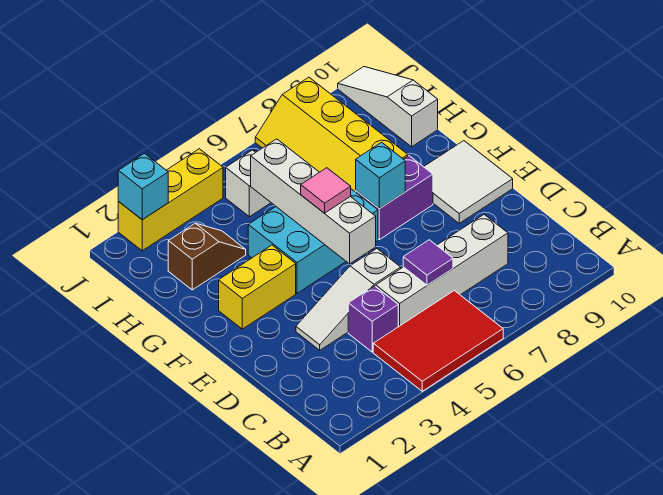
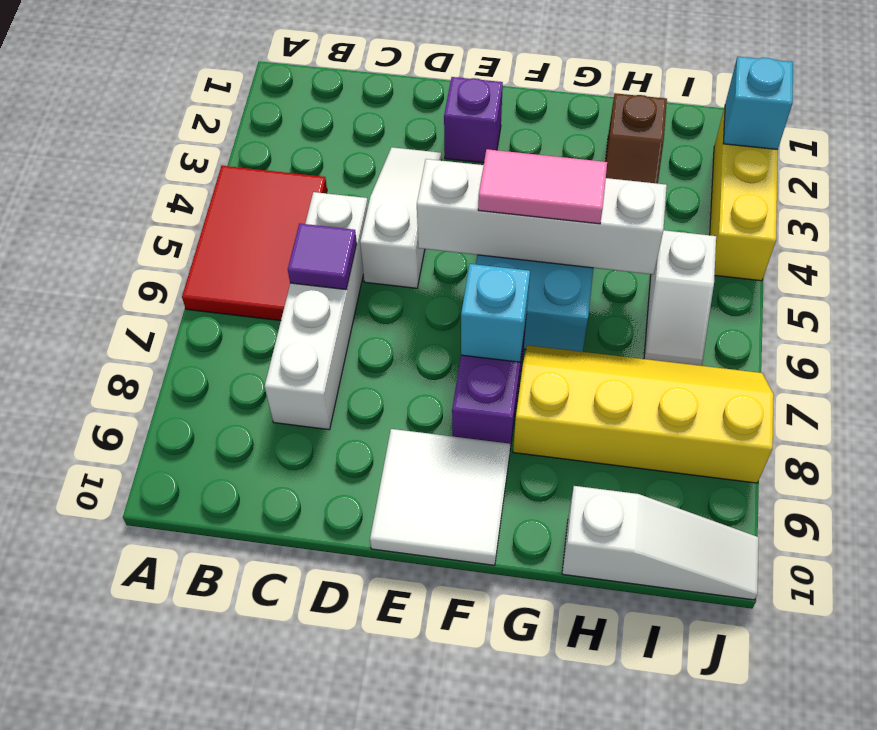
purple brick C4 level 1 -> purple brick E2 level 1
yellow brick F2:F3 level 1 -> none
pink tile F5 level 3 -> pink tile F5:G5 level 3

